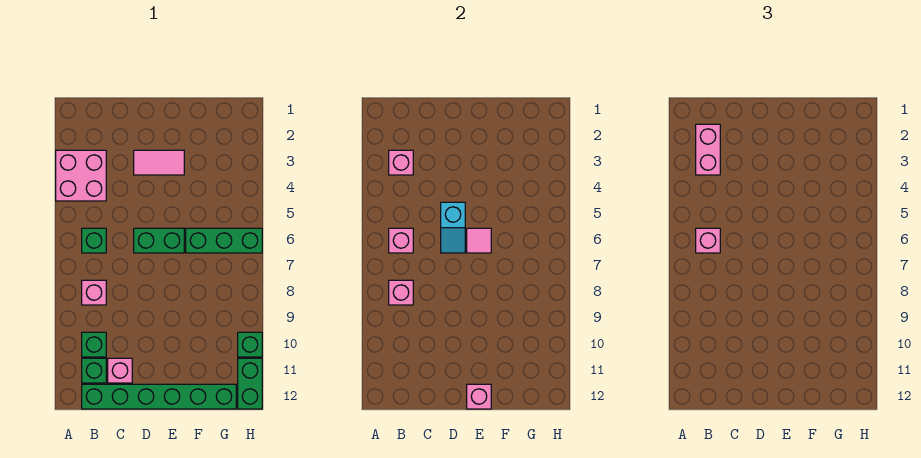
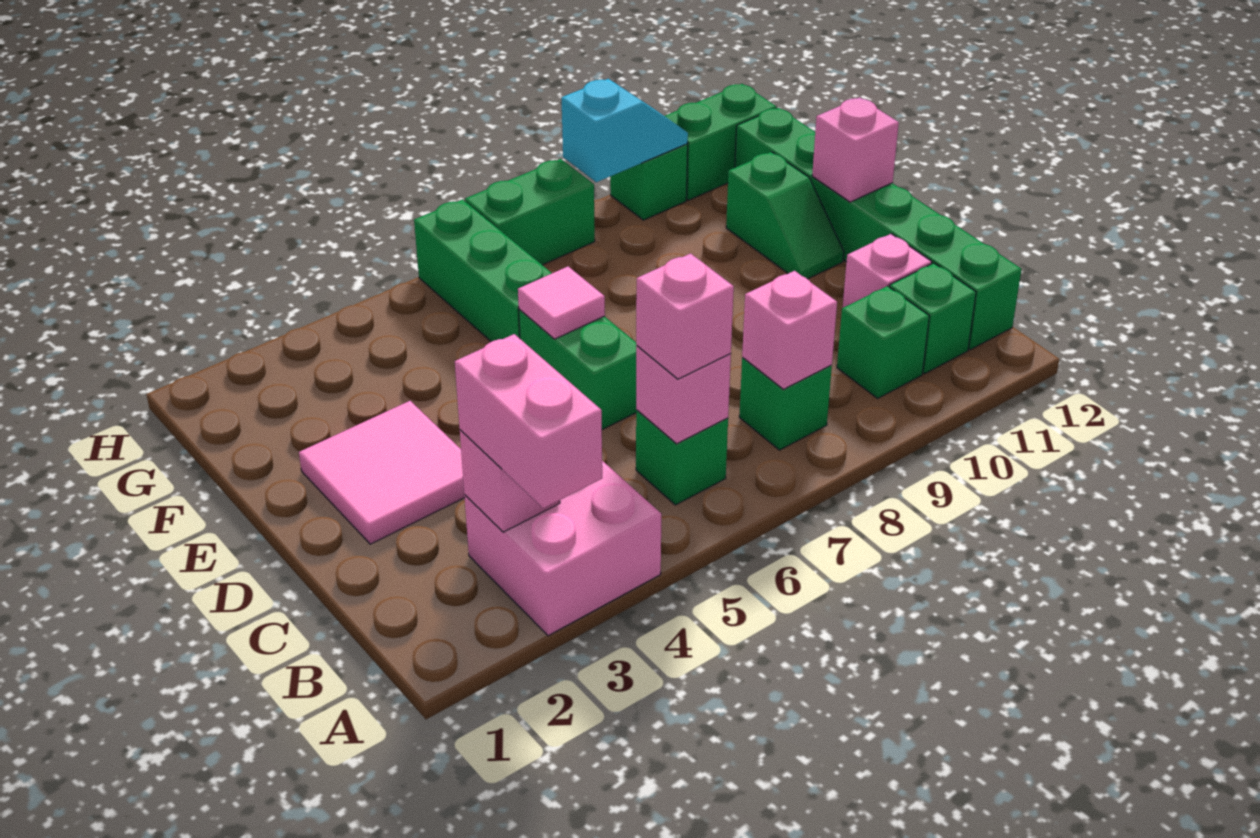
pink brick B2:B3 level 3 -> pink brick A3:B3 level 3
pink brick B8 level 1 -> green brick B8 level 1
pink tile D3:E3 level 1 -> pink tile D2:E3 level 1
cyan slope D5:D6 level 2 top 5 -> cyan slope H9:H10 level 2 top 9
none -> green slope E11:F11 level 1 top F
none -> green brick H7:H8 level 1

